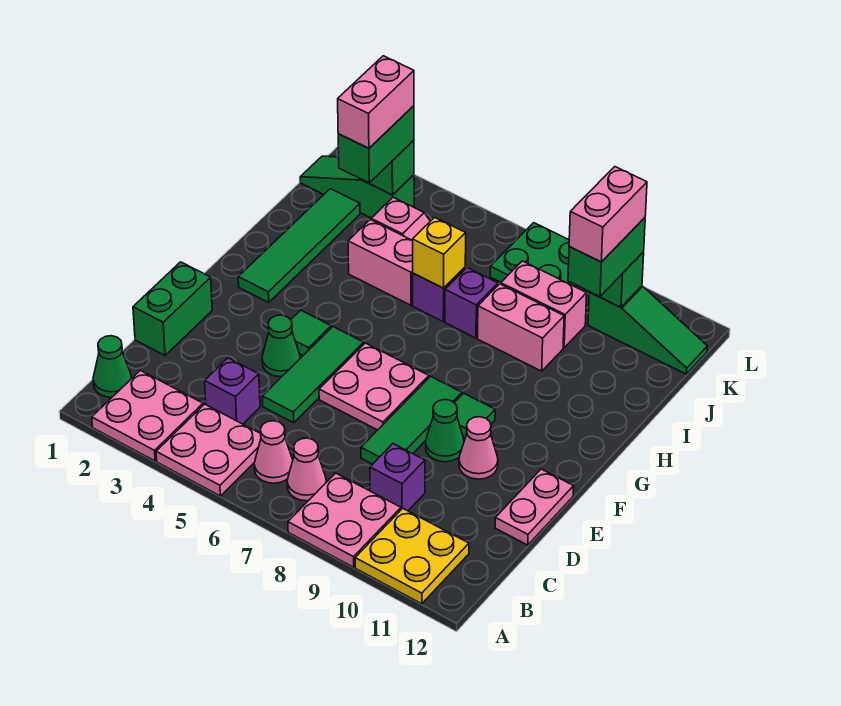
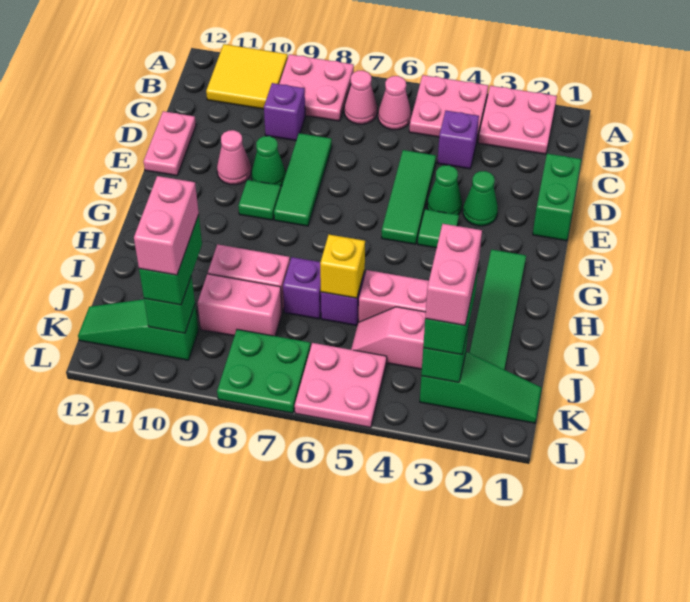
yellow plate A10:B11 level 1 -> yellow tile A10:B11 level 1
green cone B1 level 1 -> green cone E3 level 1
pink plate E6:F7 level 1 -> pink plate K5:L6 level 1

